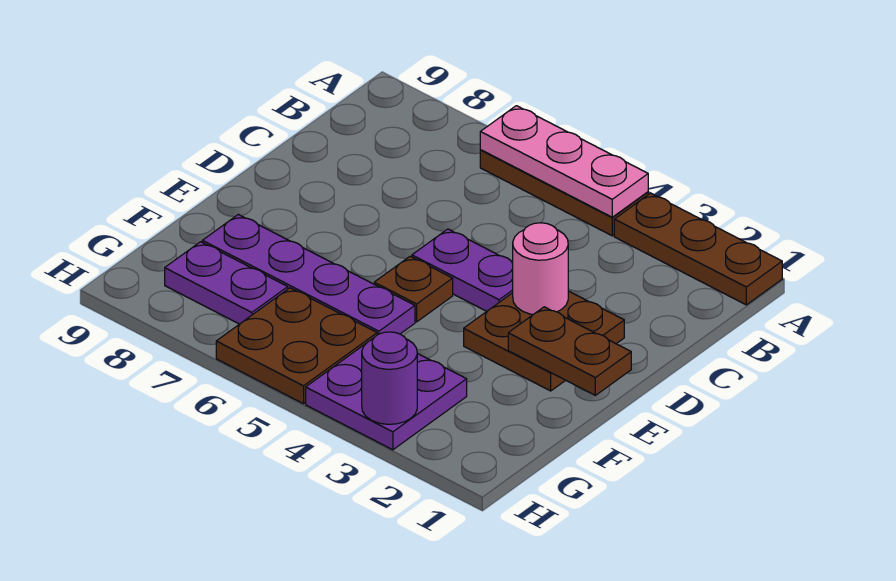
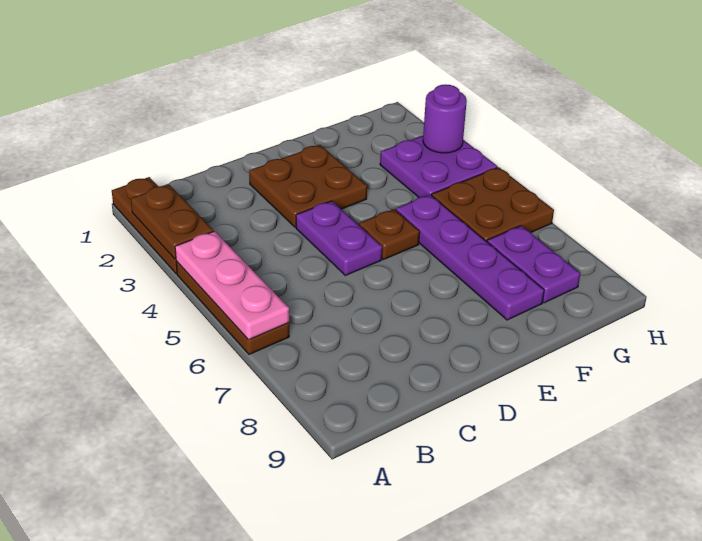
pink round brick D3 level 2 -> none
brown plate E1:E2 level 2 -> brown plate A2:A3 level 2

